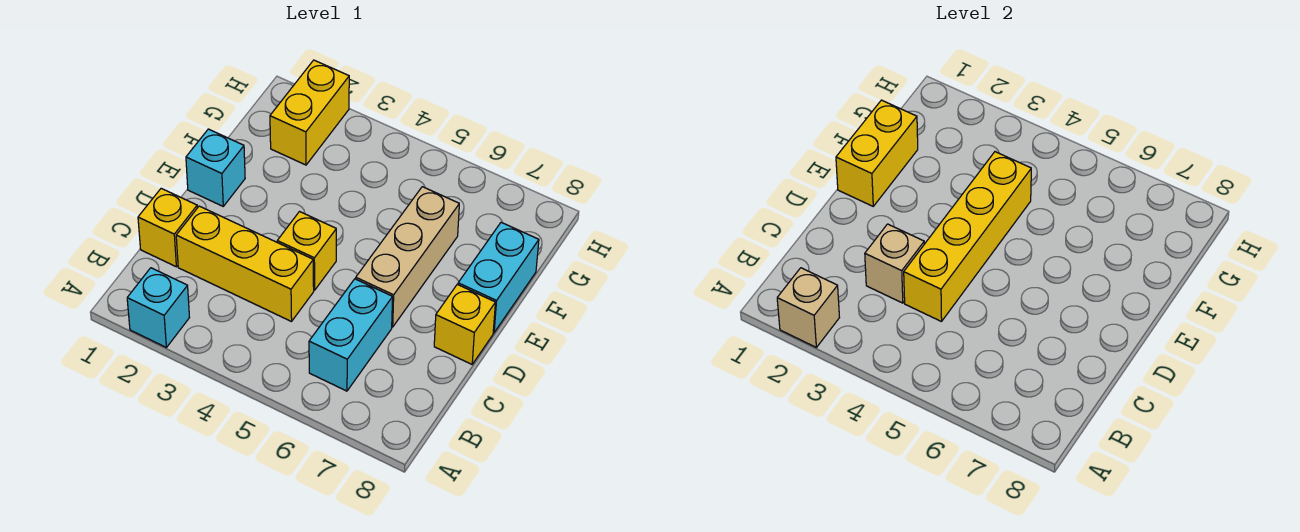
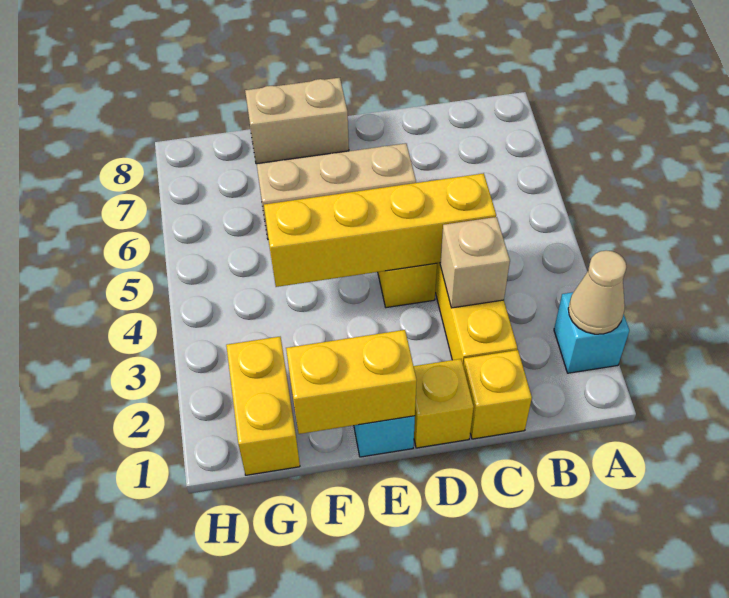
tan brick A2 level 2 -> tan cone A2 level 2
cyan brick B6:C6 level 1 -> none
yellow brick D8 level 1 -> yellow brick D1 level 1
cyan brick E8:F8 level 1 -> tan brick E8:F8 level 1
yellow brick G2:H2 level 1 -> yellow brick G1:G2 level 1

